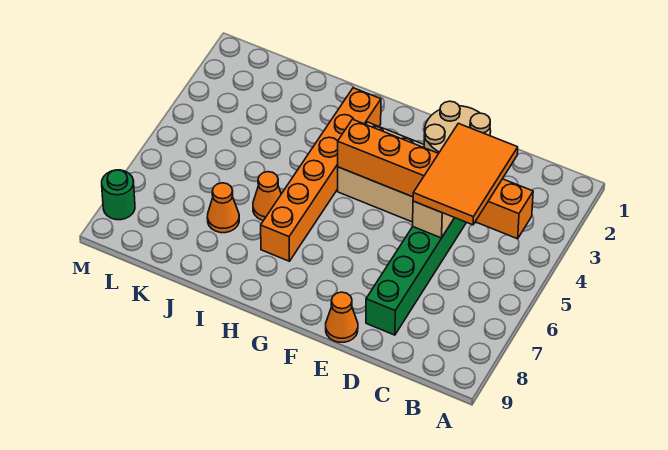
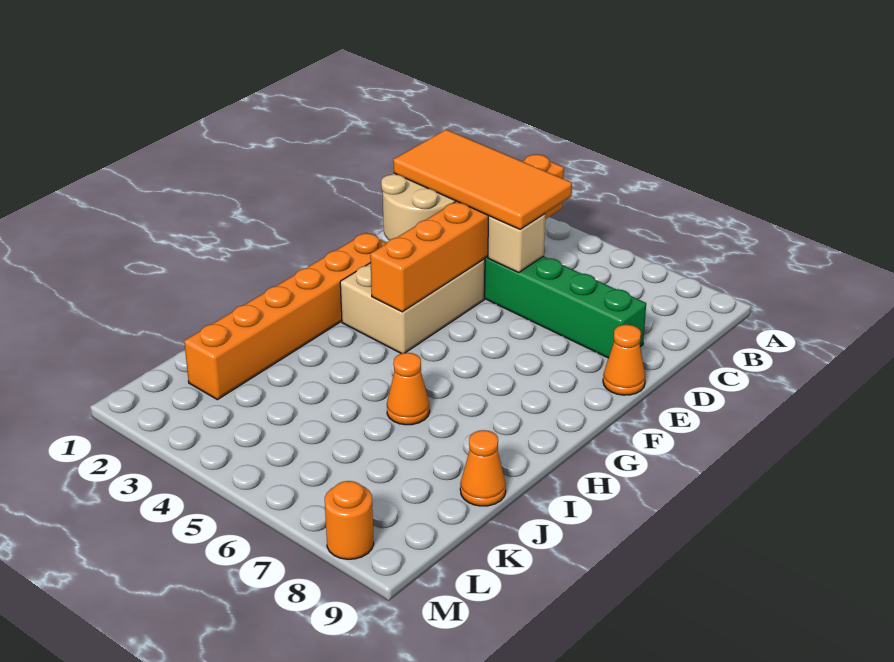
orange tile C3:D5 level 3 -> orange tile C2:D5 level 3
orange brick H2:H7 level 1 -> orange brick F2:K2 level 1
orange cone J7 level 1 -> orange cone J9 level 1
green round brick M8 level 1 -> orange round brick M8 level 1

